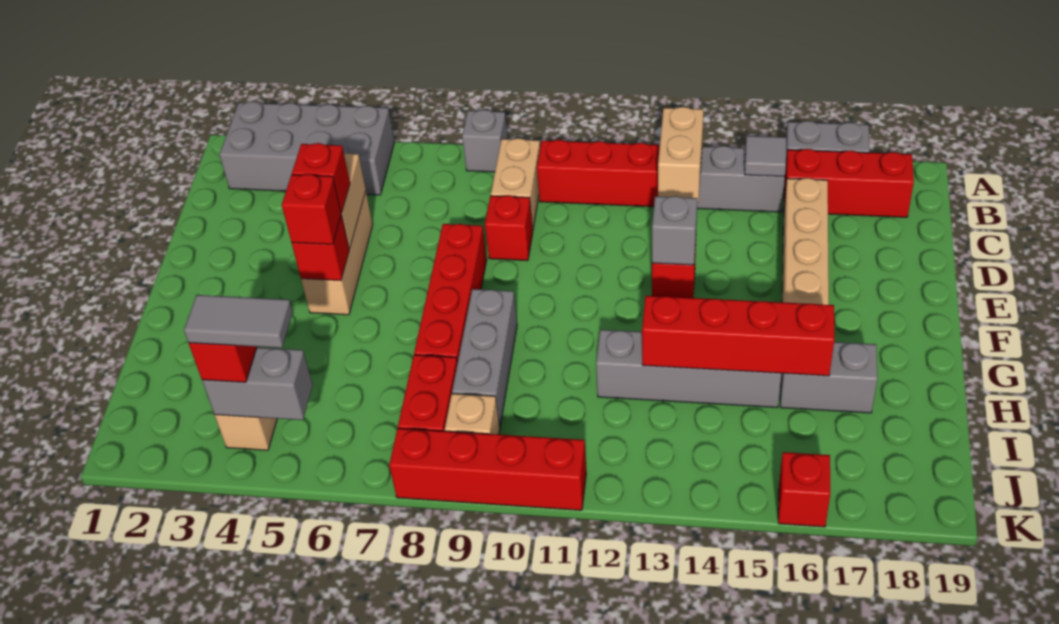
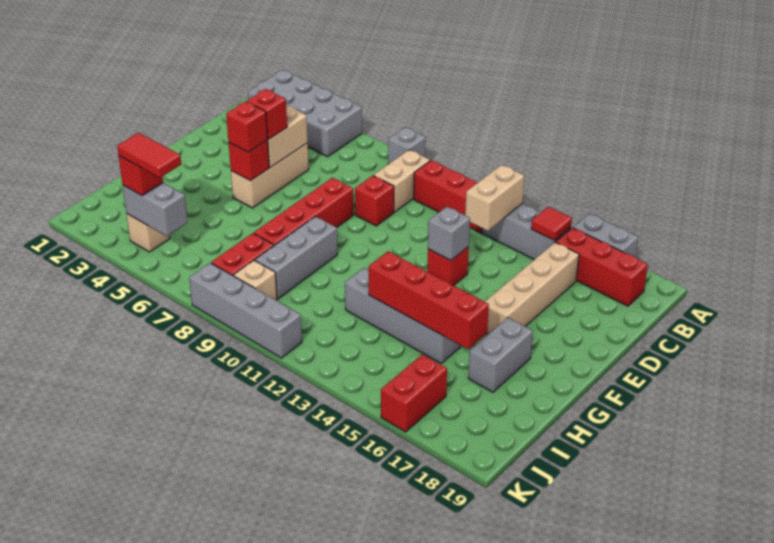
grey tile B15 level 2 -> red tile B15 level 2
grey brick H16:H17 level 1 -> grey brick G17:H17 level 1
grey tile J4:J5 level 4 -> red tile J4:J5 level 4
red brick K8:K11 level 1 -> grey brick K8:K11 level 1
red brick K16 level 1 -> red brick J16:K16 level 1

